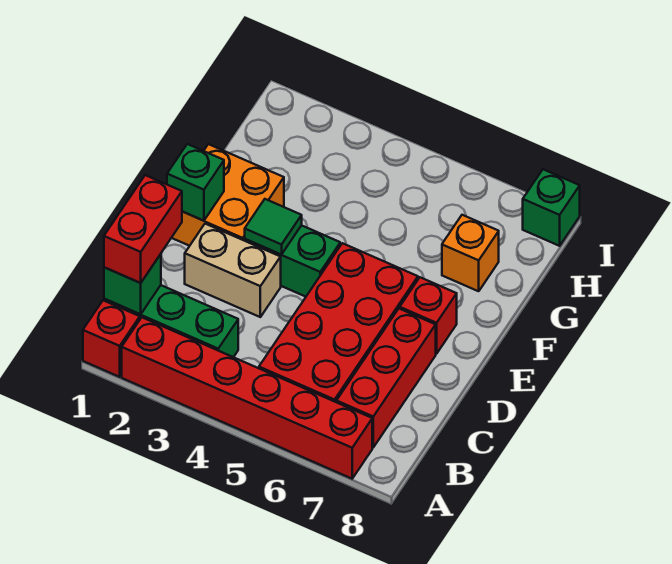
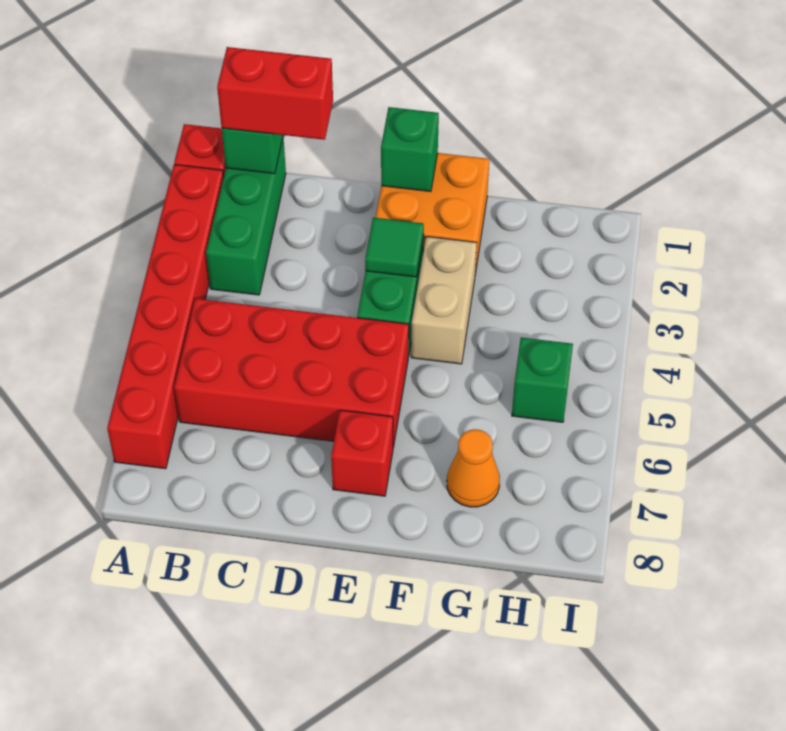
red brick B7:D7 level 1 -> none
tan brick D2:D3 level 1 -> tan brick F3:F4 level 1
orange brick G7 level 1 -> orange cone G7 level 1
green brick I8 level 1 -> green brick H5 level 1

